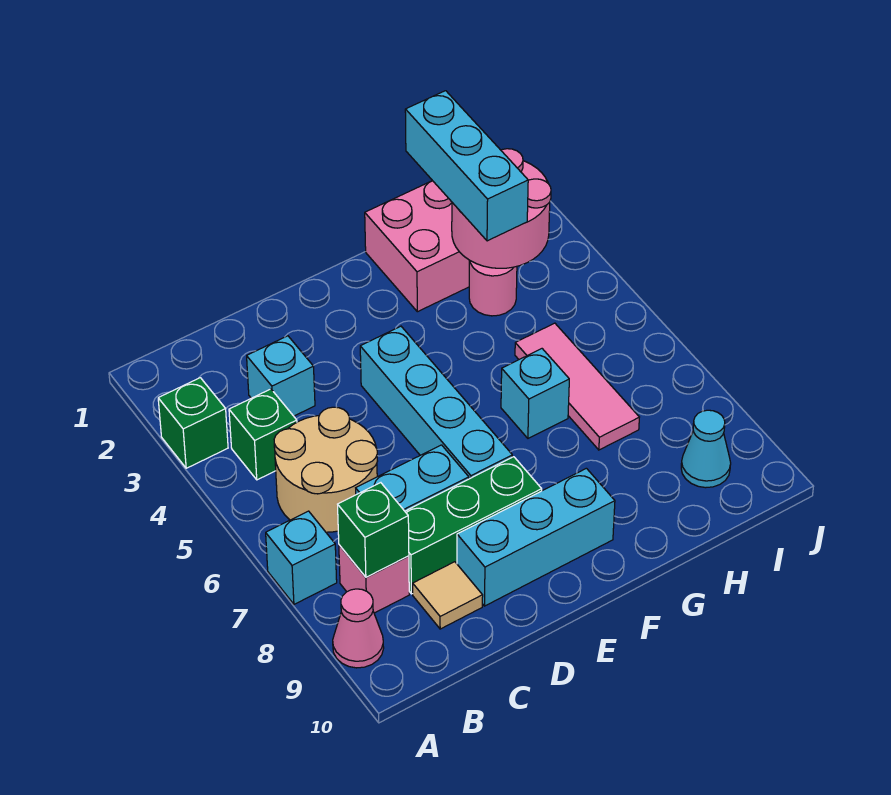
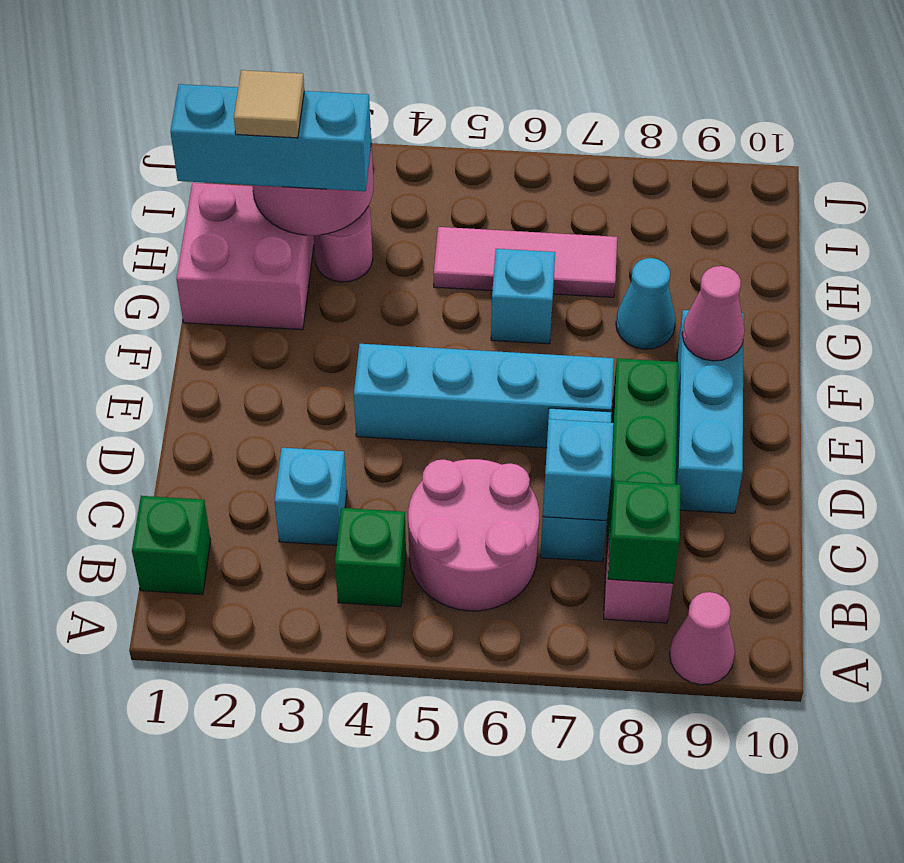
green brick A3 level 1 -> green brick B1 level 1
cyan brick A7 level 1 -> cyan brick C7 level 2
tan round brick B5:C6 level 1 -> pink round brick B5:C6 level 1
tan tile C9 level 1 -> tan tile H2 level 4
none -> pink cone F9 level 2
cyan cone I9 level 1 -> cyan cone G8 level 1

